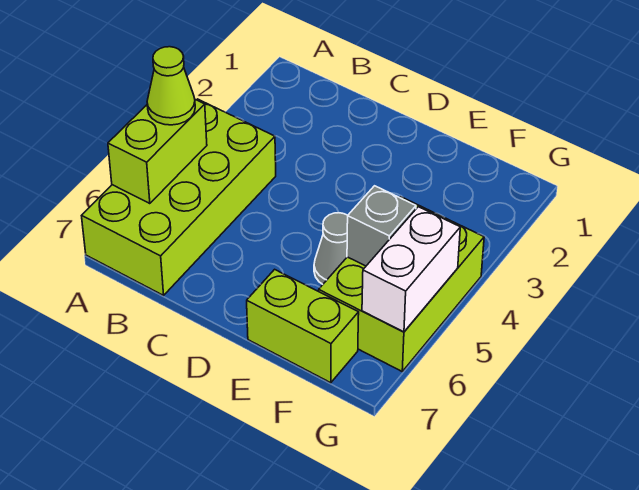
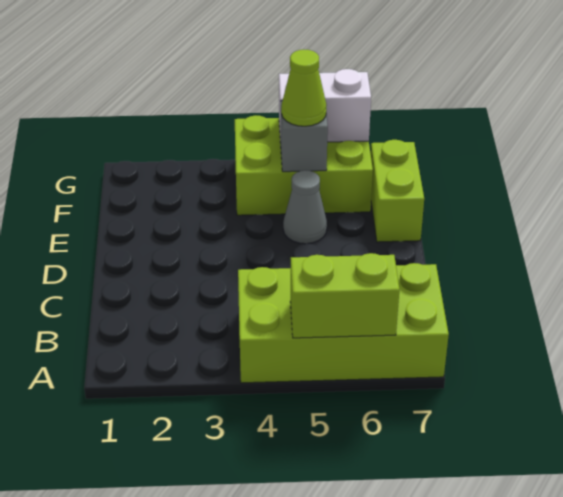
lime cone A5 level 3 -> lime cone F5 level 3

